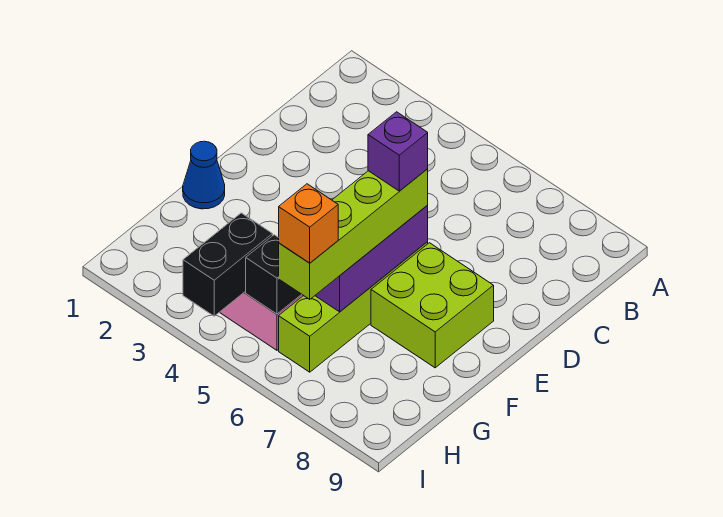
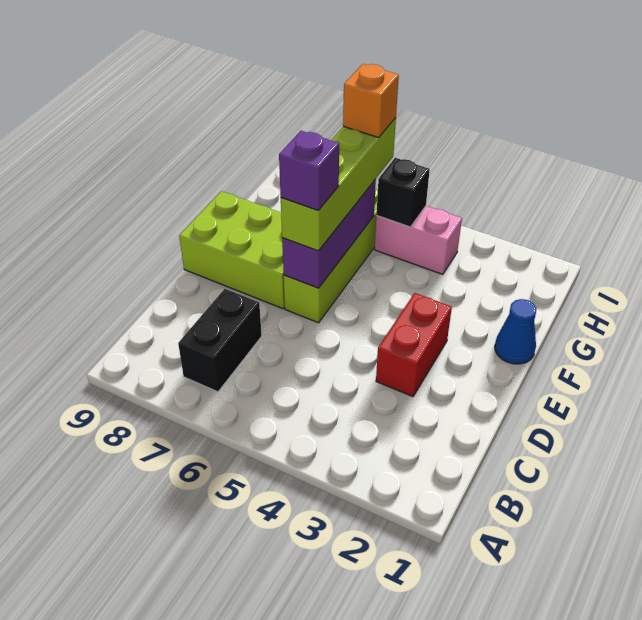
none -> red brick D3:E3 level 1
lime brick E7:F8 level 1 -> lime brick E7:F9 level 1
black brick H4:I4 level 2 -> black brick B7:C7 level 1

